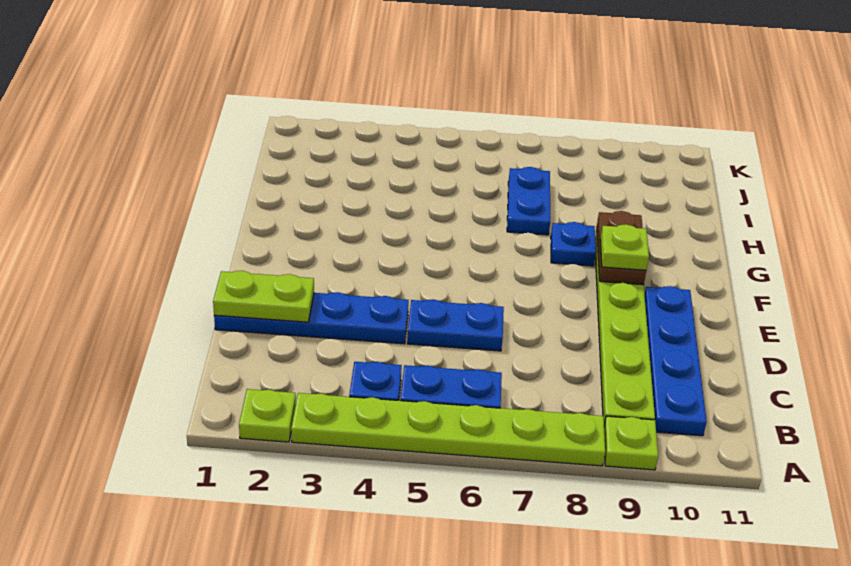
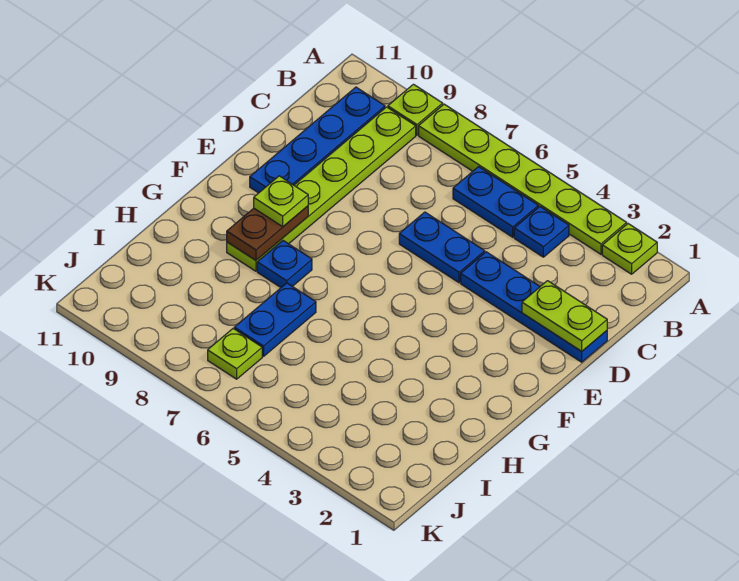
none -> lime plate J7 level 1

